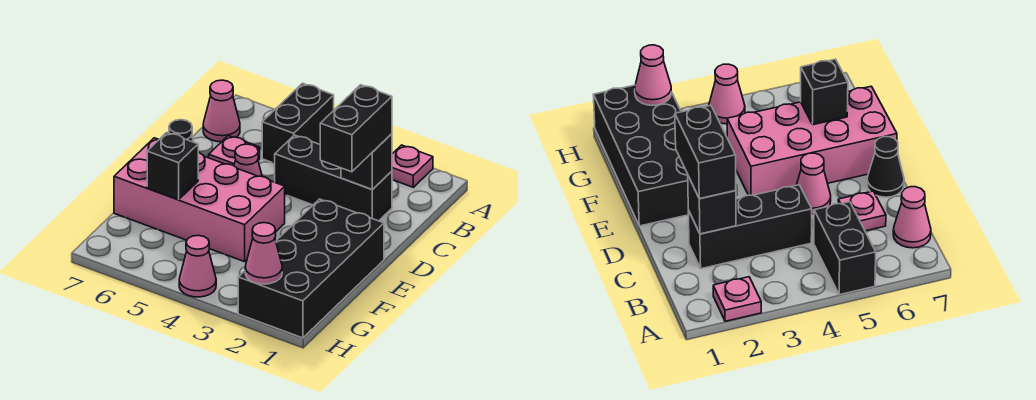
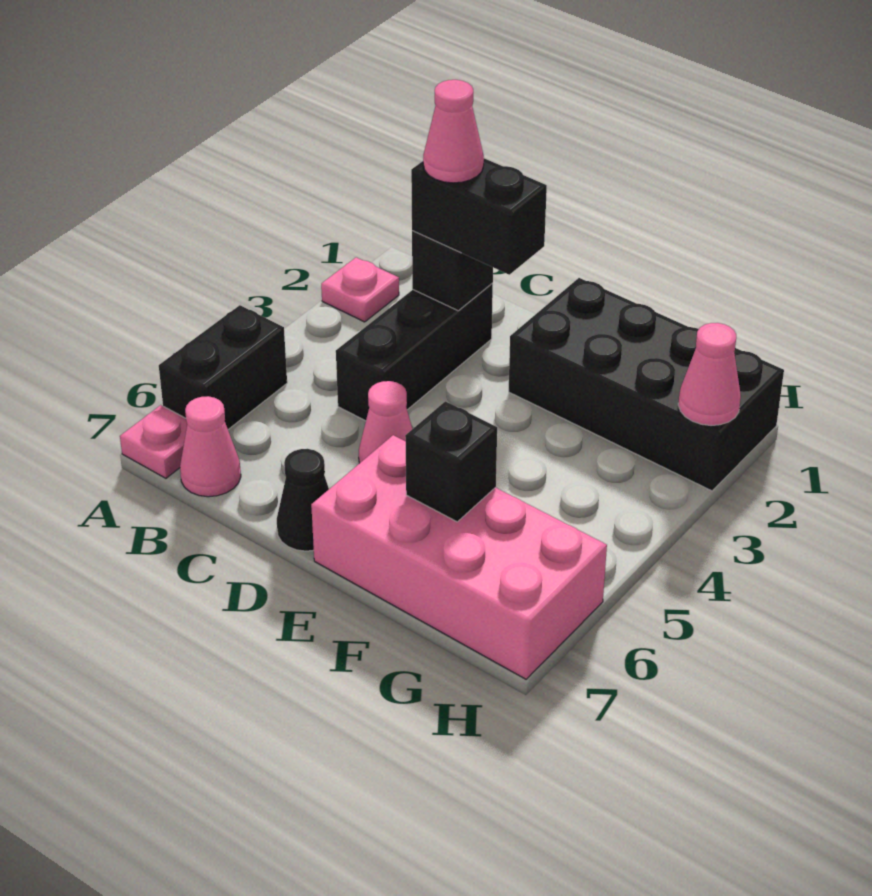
black brick A5:B5 level 1 -> black brick A5:A6 level 1
pink plate C6 level 1 -> pink plate A7 level 1
pink brick E4:F7 level 1 -> pink brick E6:H7 level 1
pink cone H4 level 1 -> pink cone C2 level 4

